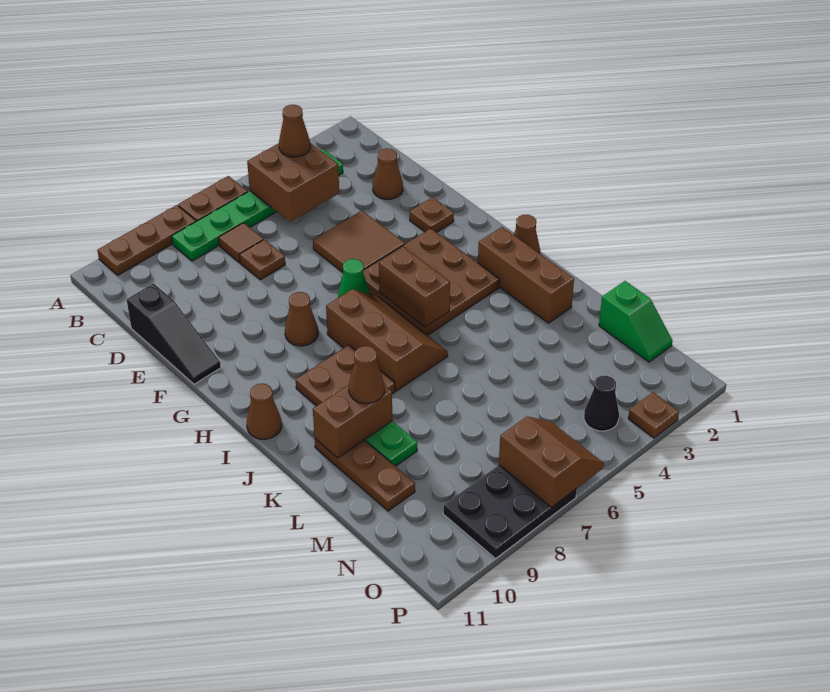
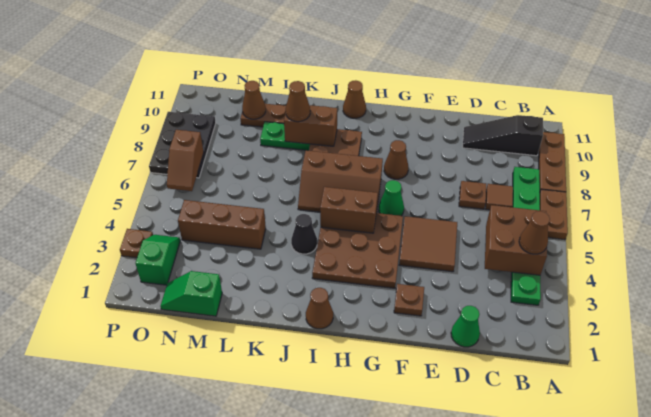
none -> green cone D1 level 1
brown cone D2 level 1 -> brown cone M10 level 2
black slope D11:F11 level 1 top D -> black slope B10:D10 level 1 top B
brown brick I2:K2 level 1 -> brown brick L4:N4 level 1
brown brick K9:K10 level 2 -> brown brick J9:K9 level 2
none -> green slope O2:O3 level 1 top 2
black cone O4 level 1 -> black cone J4 level 1
brown slope O6:P7 level 2 top 7 -> brown slope O6:O7 level 2 top 7

